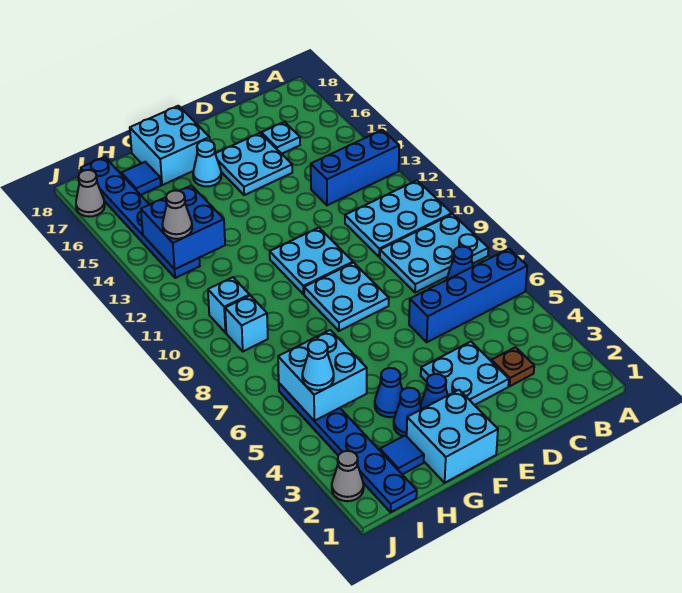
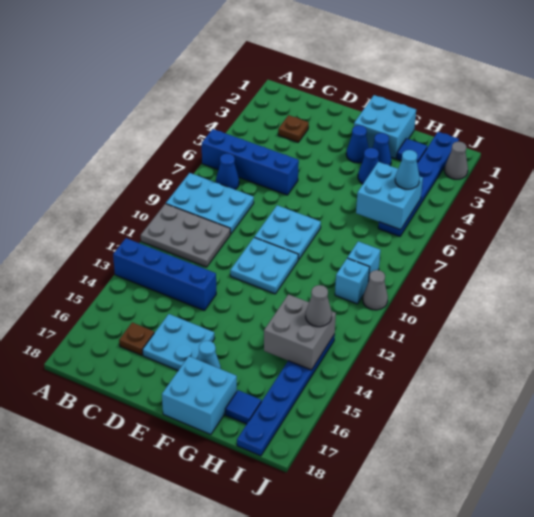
cyan plate A10:C11 level 1 -> grey plate A10:C11 level 1
blue brick A13:C13 level 1 -> blue brick A13:D13 level 1
cyan plate C16 level 1 -> brown plate C16 level 1
cyan plate D3:E4 level 1 -> none
blue brick H13:I14 level 2 -> grey brick H13:I14 level 2
grey cone J17 level 1 -> grey cone J10 level 1

